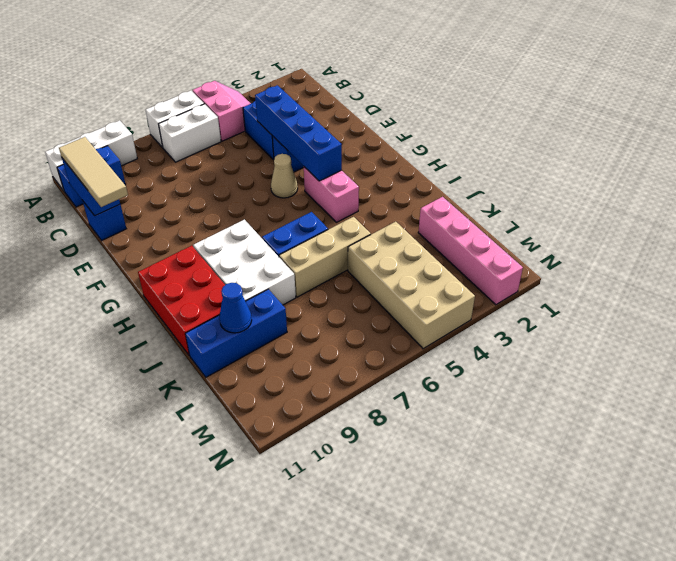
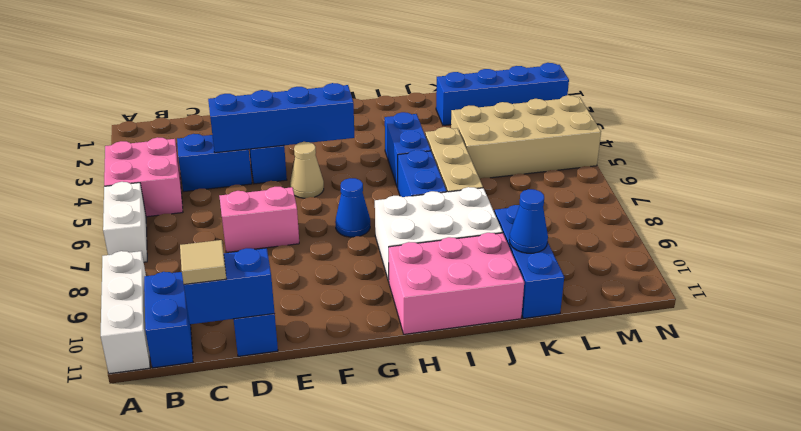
pink slope A4:B5 level 1 top 5 -> pink brick A4:B5 level 1
white brick B6:B7 level 1 -> none
tan tile C11:E11 level 3 -> tan tile C11 level 3
pink brick G4:H4 level 1 -> pink brick D7:E7 level 1
none -> blue cone G7 level 1
red brick H10:J11 level 1 -> pink brick H10:J11 level 1
none -> blue brick I4:I5 level 1
pink brick K2:N2 level 1 -> blue brick K2:N2 level 1

